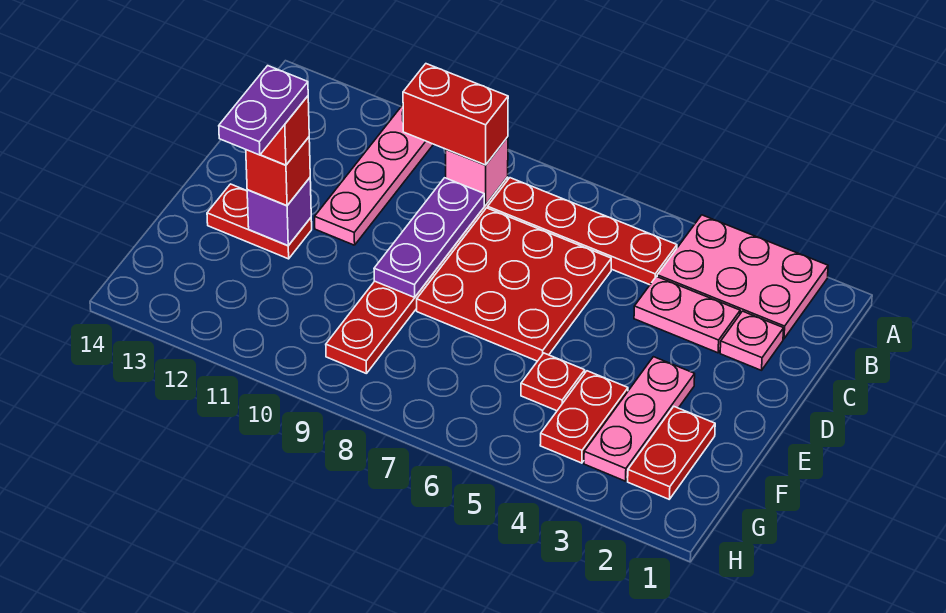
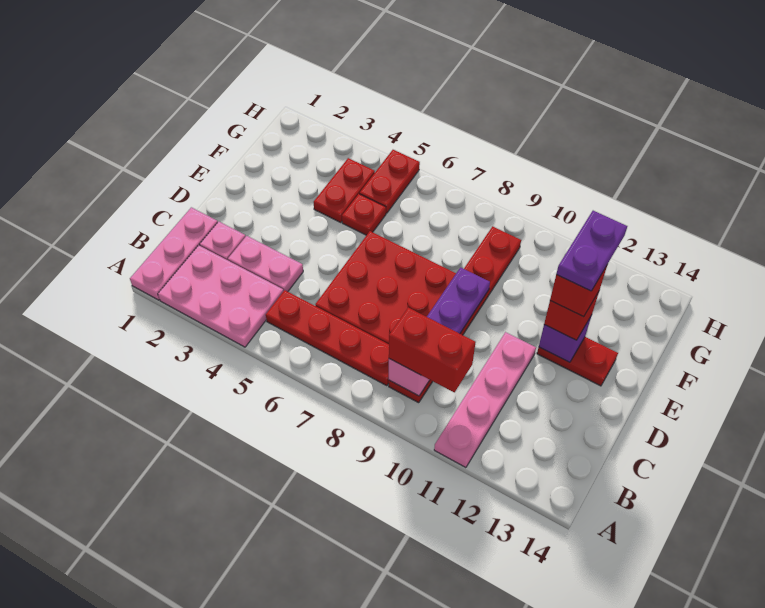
pink plate E3:G3 level 1 -> pink plate A1:C1 level 1
red plate F2:G2 level 1 -> red plate G5:H5 level 1

